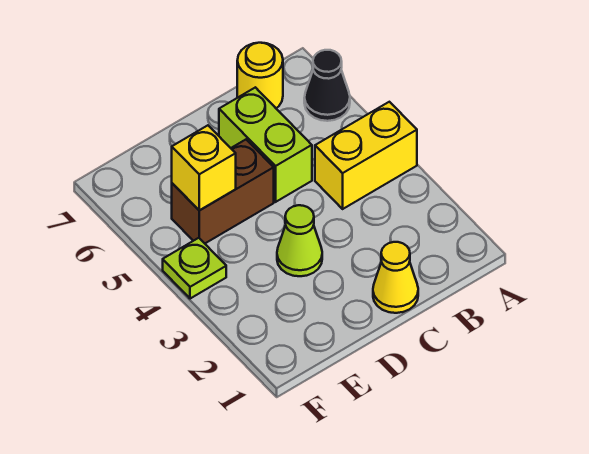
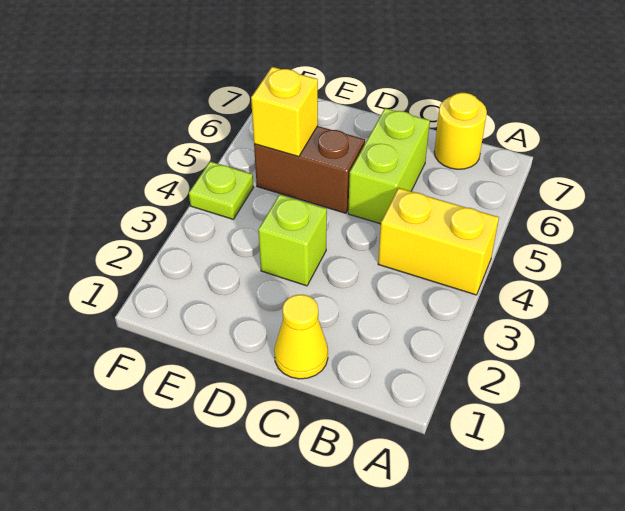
black cone A6 level 1 -> none
lime cone D3 level 1 -> lime brick D3 level 1

